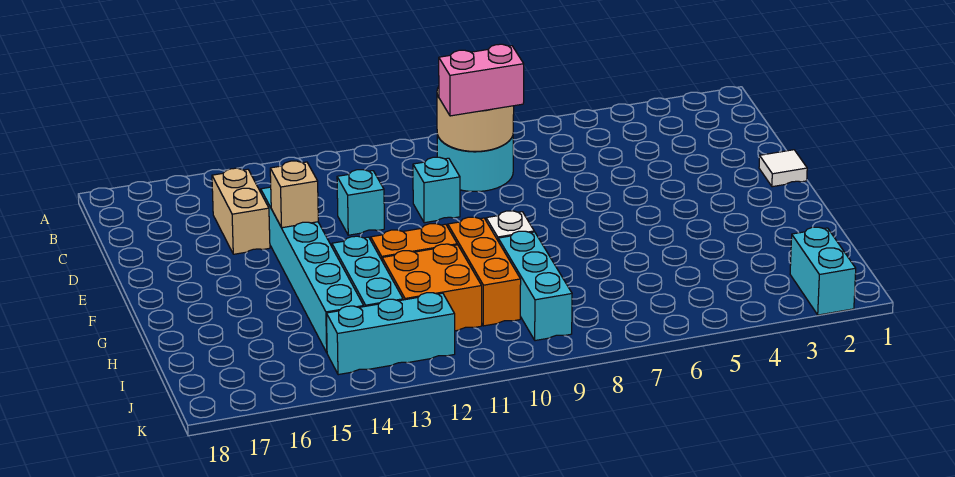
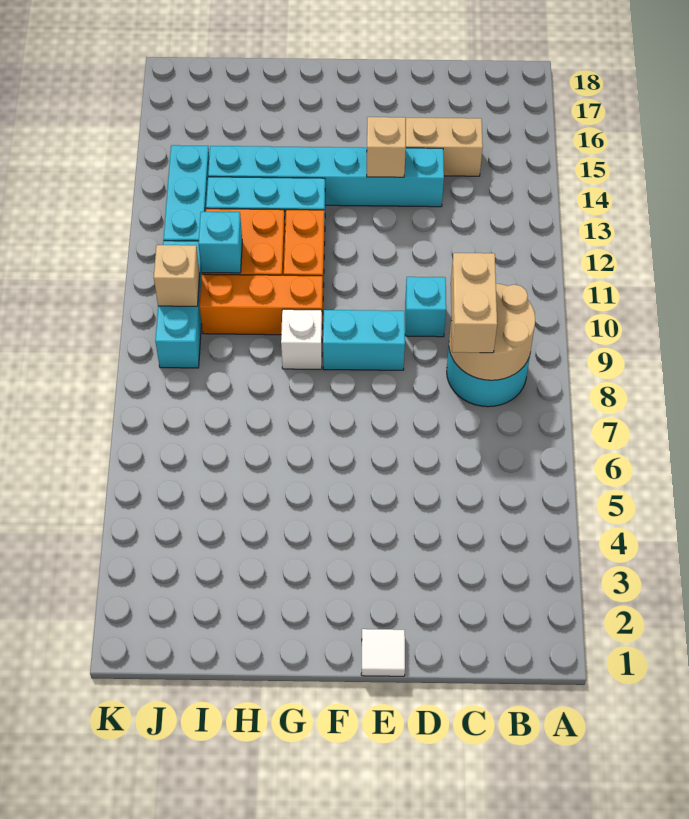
pink brick C8:C9 level 3 -> tan brick C8:C9 level 3
cyan brick D12 level 1 -> cyan brick I11 level 2
cyan brick H9:J9 level 1 -> cyan brick J9:J11 level 1
cyan brick J2:K2 level 1 -> cyan brick E9:F9 level 1
none -> tan brick J10 level 2

